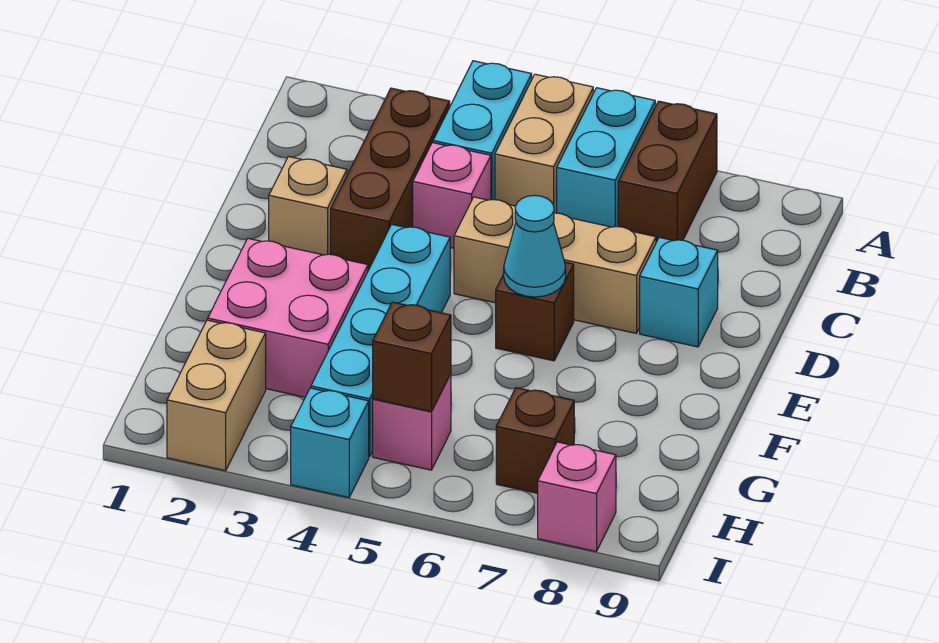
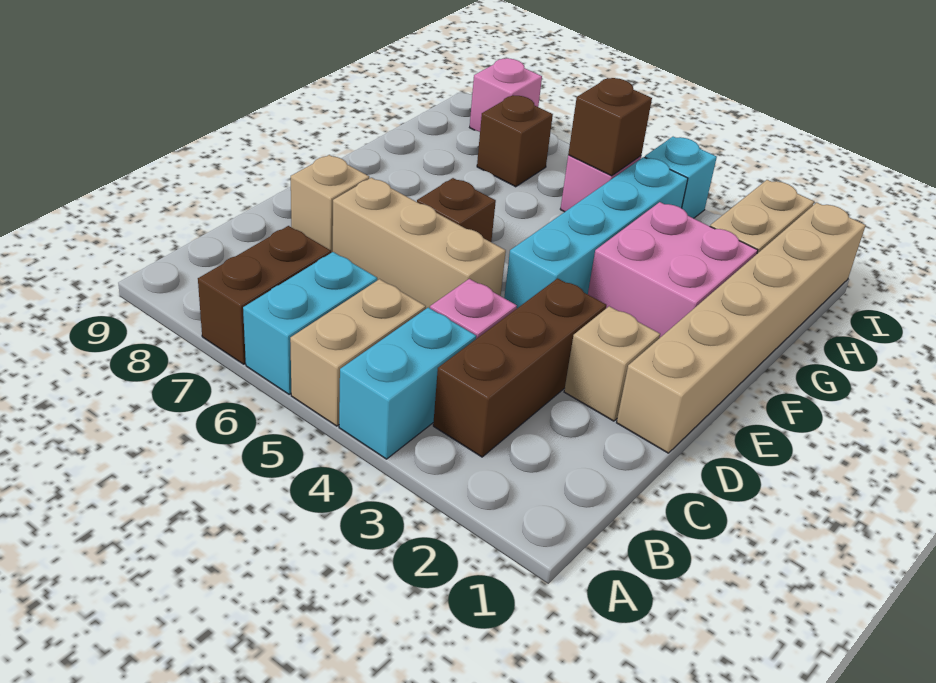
none -> tan brick D1:I1 level 1
cyan brick D8 level 1 -> tan brick D8 level 1
cyan cone E6 level 2 -> none

